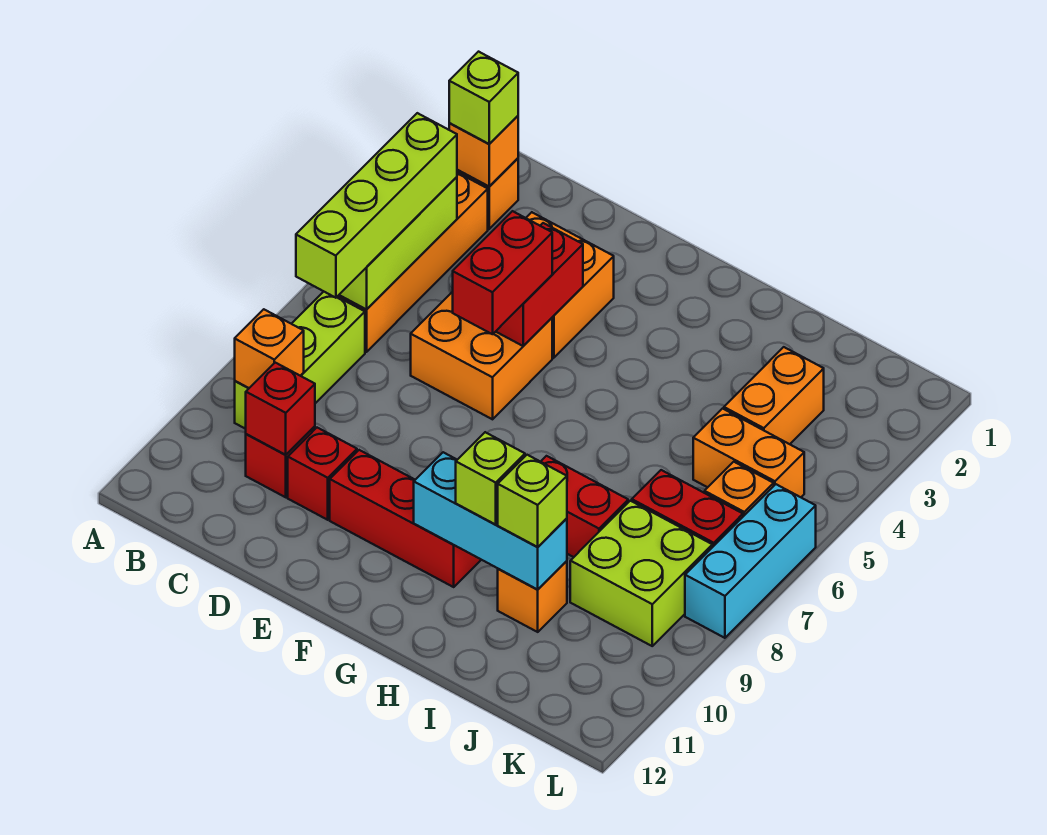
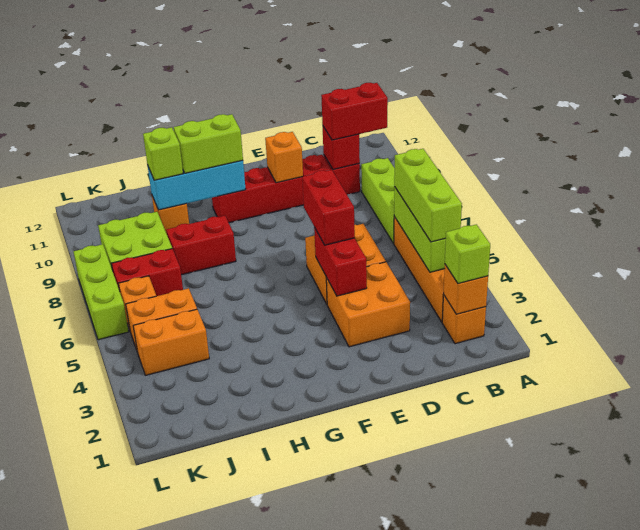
lime brick B4:B7 level 3 -> lime brick B4:B6 level 3
orange brick B9 level 2 -> orange brick E10 level 2
none -> red brick B10:C10 level 3
lime brick H10 level 3 -> lime brick G10:H10 level 3
orange brick J3:J4 level 1 -> orange brick J4:K4 level 1
cyan brick L6:L8 level 1 -> lime brick L6:L8 level 1

